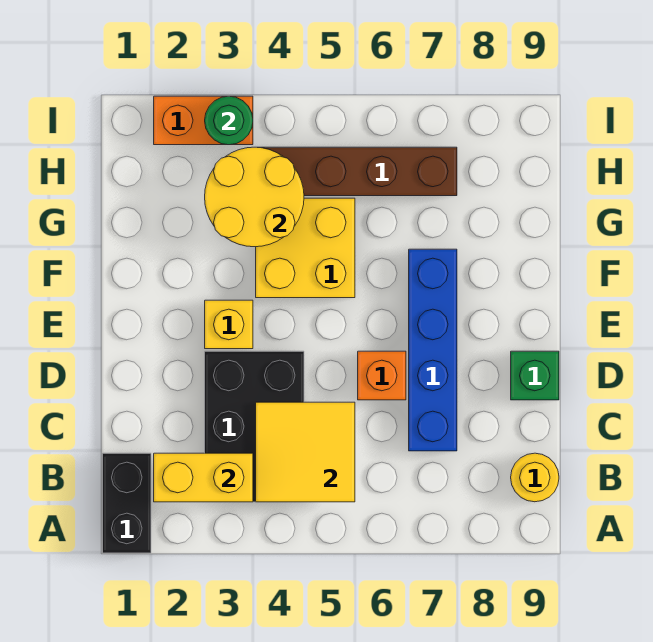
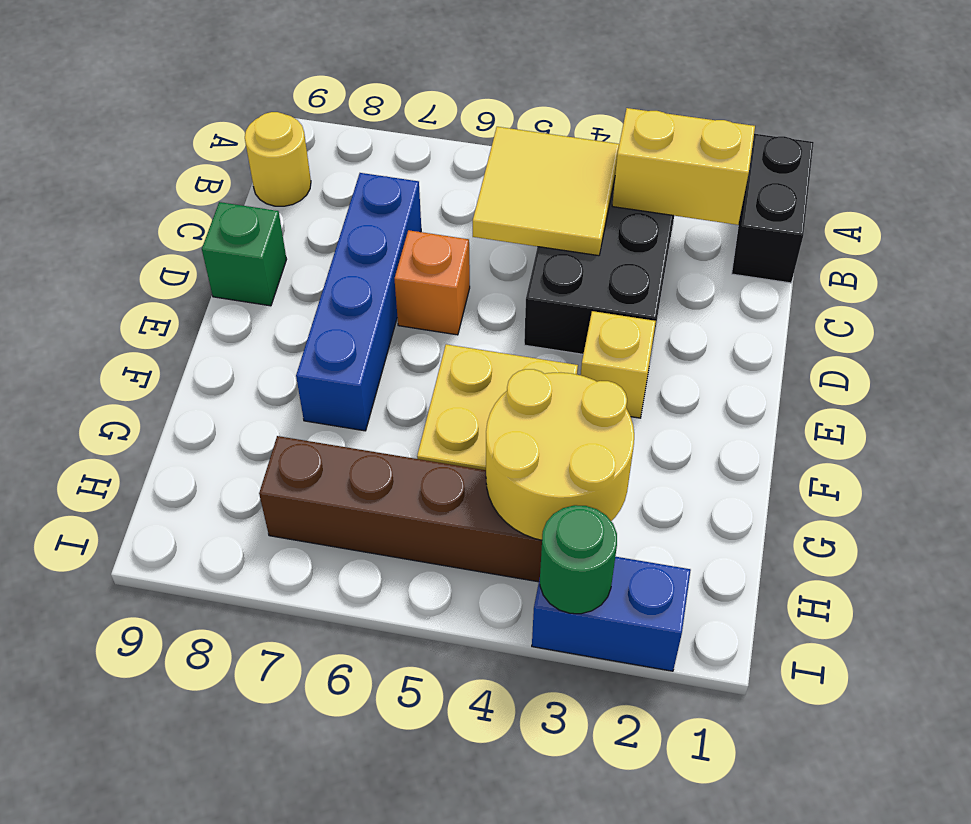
orange brick I2:I3 level 1 -> blue brick I2:I3 level 1

